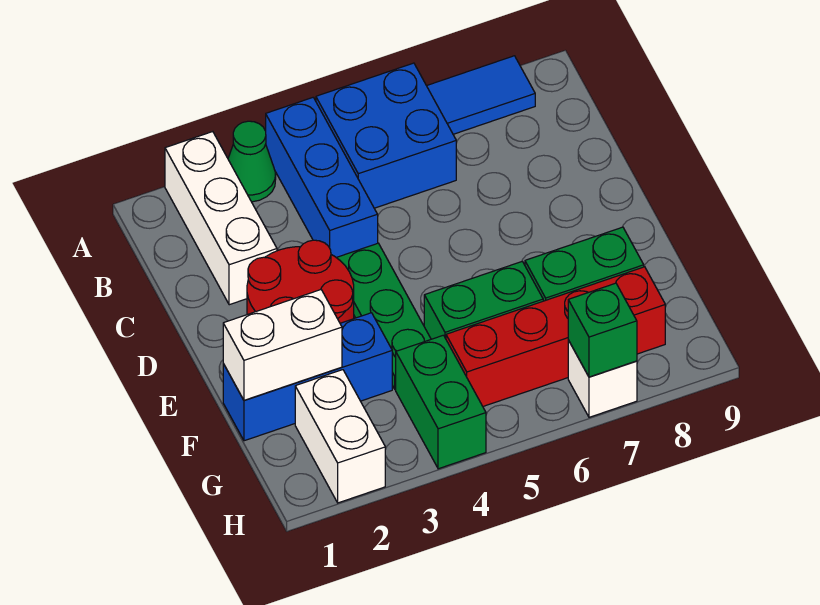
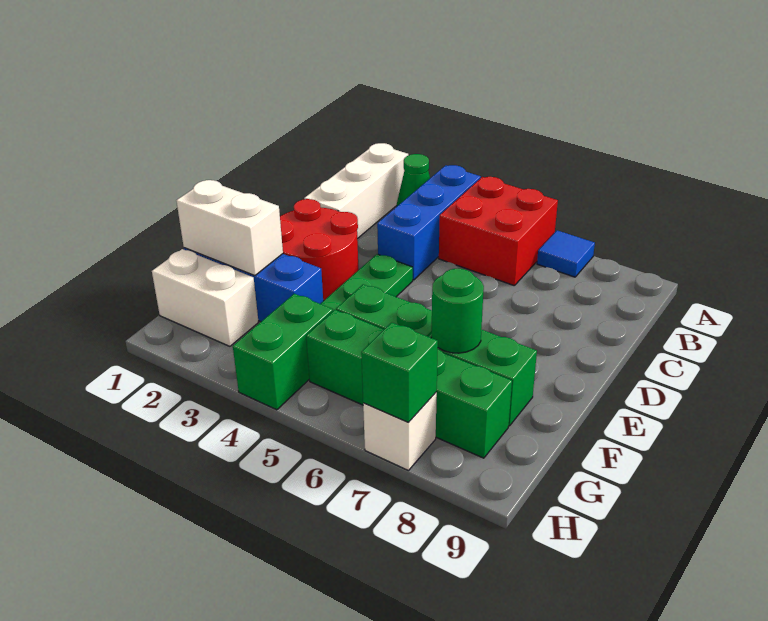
blue brick A5:B6 level 1 -> red brick A5:B6 level 1
blue tile A7:A8 level 1 -> blue tile A7 level 1
none -> green round brick F7 level 2
white brick G2:H2 level 1 -> white brick G1:G2 level 1
red brick G5:G8 level 1 -> green brick G5:G8 level 1

